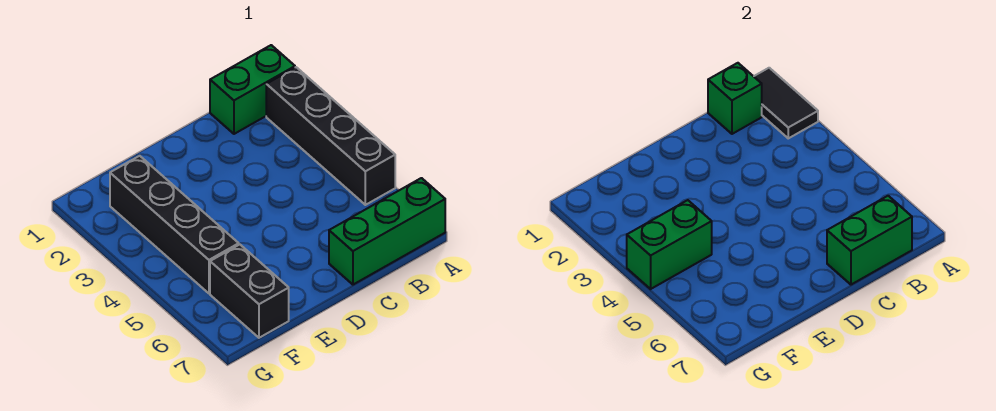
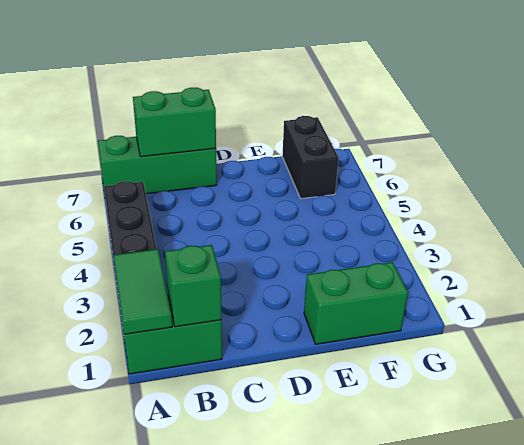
black tile A1:A2 level 2 -> green tile A1:A2 level 2
black brick F2:F5 level 1 -> none
green brick F4:G4 level 2 -> green brick E1:F1 level 1

